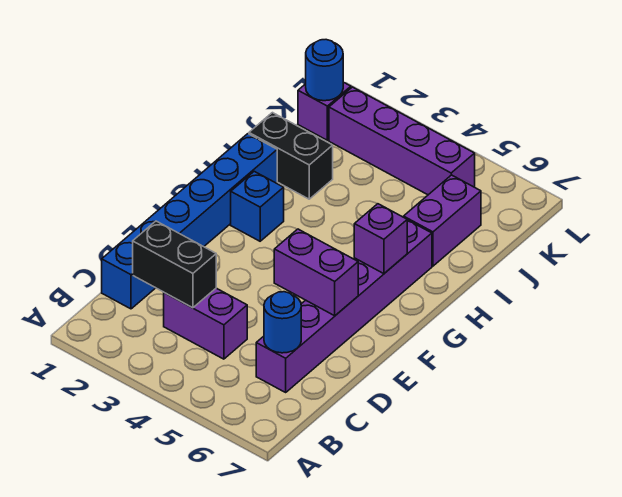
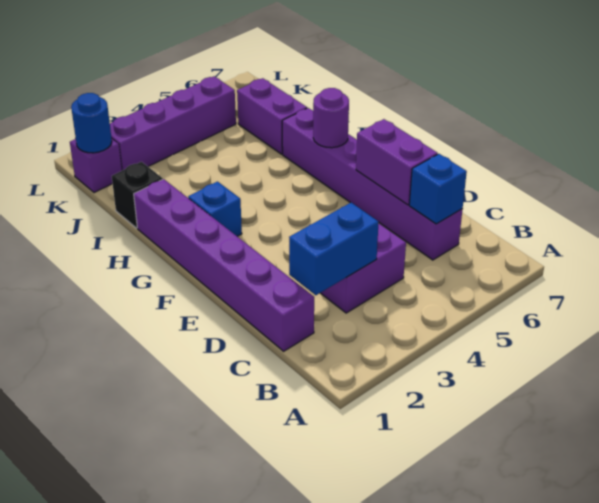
blue brick C1:H1 level 1 -> purple brick C1:H1 level 1
black brick C2:C3 level 2 -> blue brick C2:C3 level 2
blue round brick C6 level 2 -> blue brick C6 level 2
purple brick E5:E6 level 2 -> purple brick D6:E6 level 2
purple brick G6 level 2 -> purple round brick G6 level 2
black brick I1:I2 level 1 -> black brick I1 level 1

